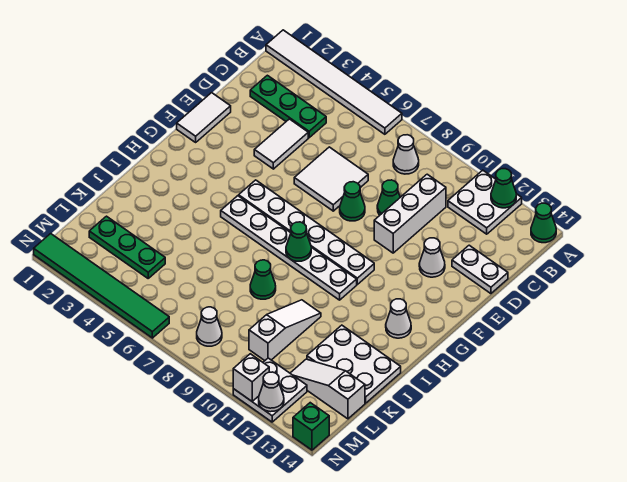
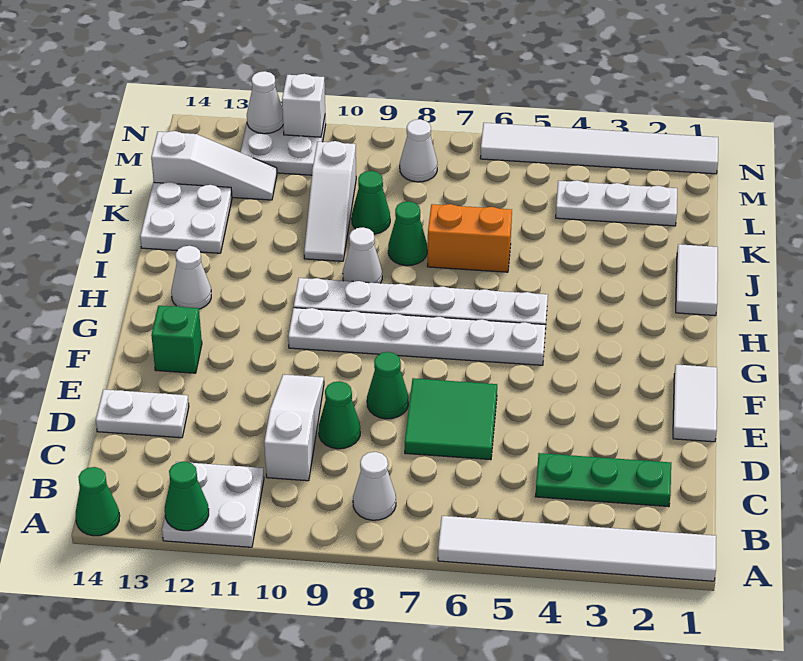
white brick C10:E10 level 1 -> white slope C10:E10 level 1 top C
white tile D4:E4 level 1 -> white tile I1:J1 level 1
white tile D6:E7 level 1 -> green tile D6:E7 level 1
white cone E12 level 1 -> white cone I9 level 1
green cone H8 level 2 -> green cone K9 level 1
none -> orange brick J6:J7 level 1
white plate J12:K14 level 1 -> white plate J13:K14 level 1
green plate L2:L4 level 1 -> white plate L2:L4 level 1
green tile N1:N6 level 1 -> white tile N1:N6 level 1
green brick N14 level 1 -> green brick F13 level 1

